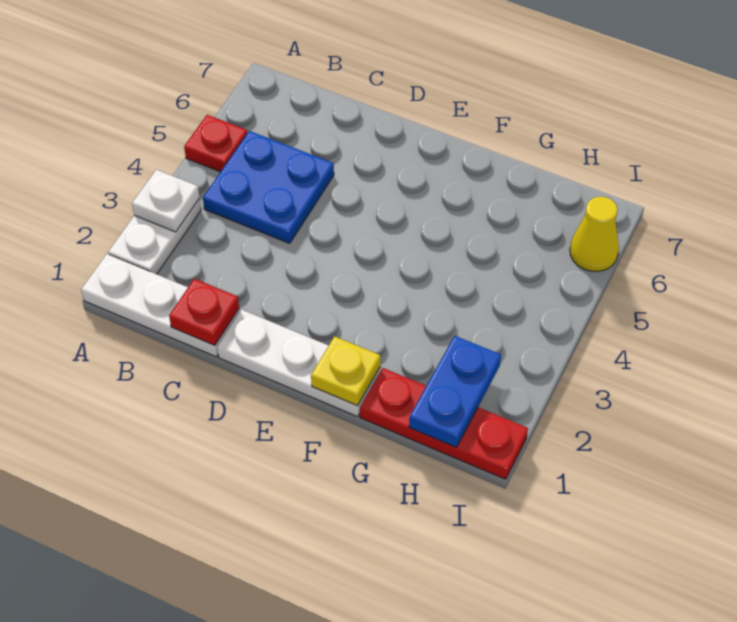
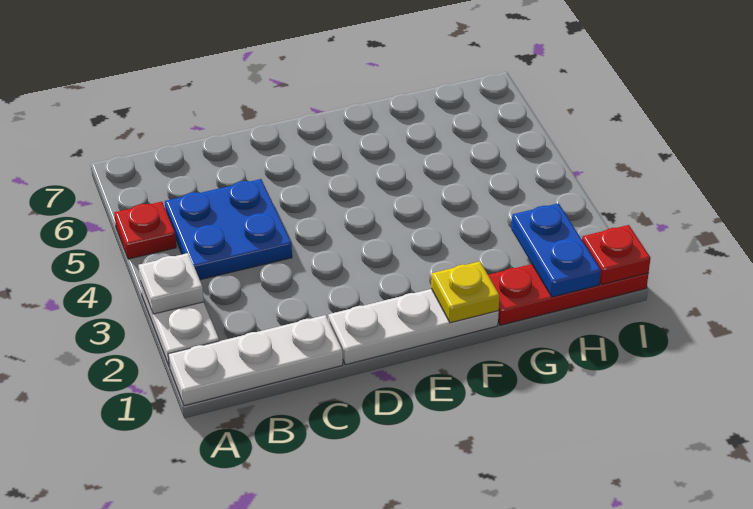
red plate C1 level 2 -> red plate I1 level 2
yellow cone I6 level 1 -> none

